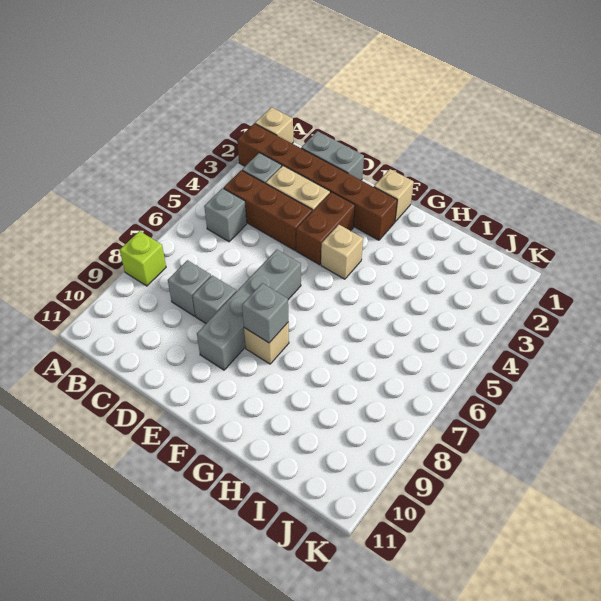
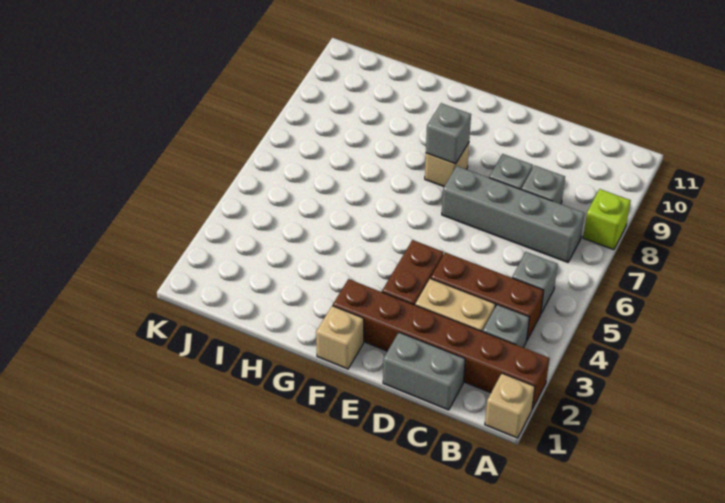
grey brick E6:E9 level 1 -> grey brick B7:E7 level 1
tan brick F4 level 1 -> none

